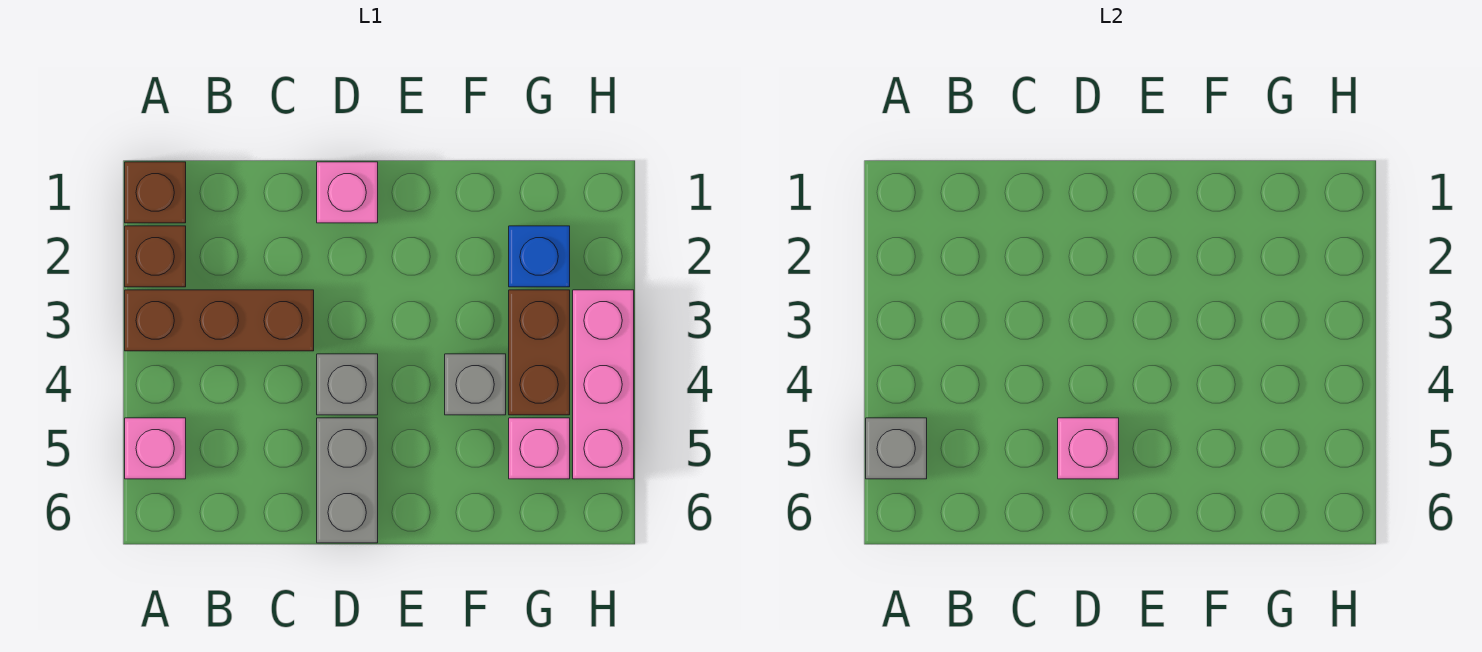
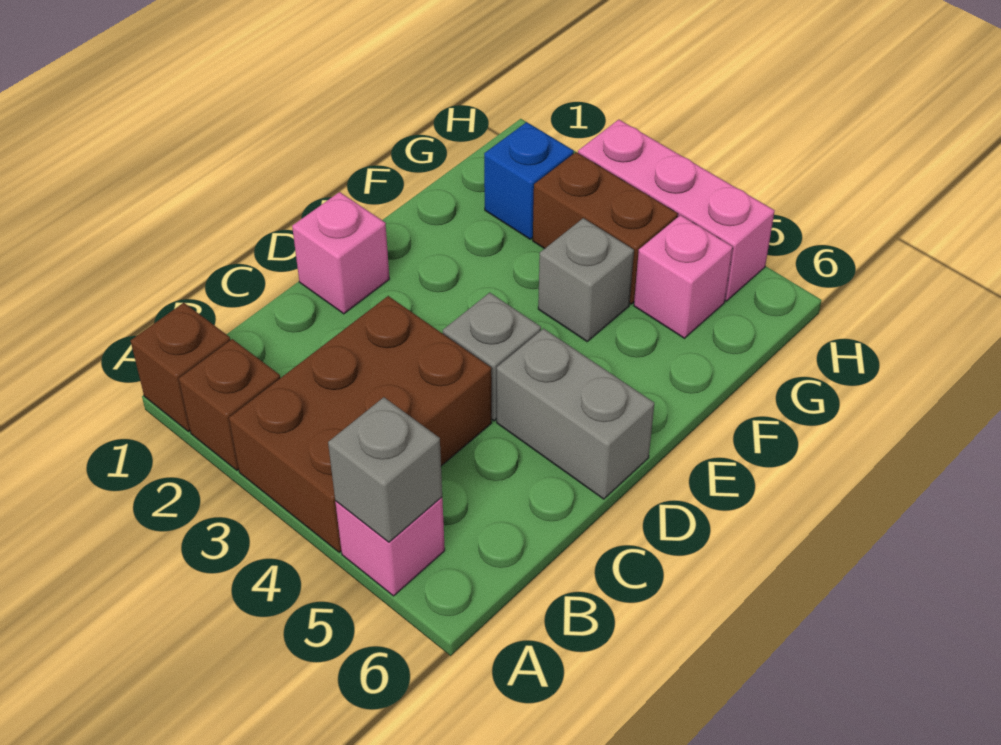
brown brick A3:C3 level 1 -> brown brick A3:C4 level 1
pink brick D5 level 2 -> none

